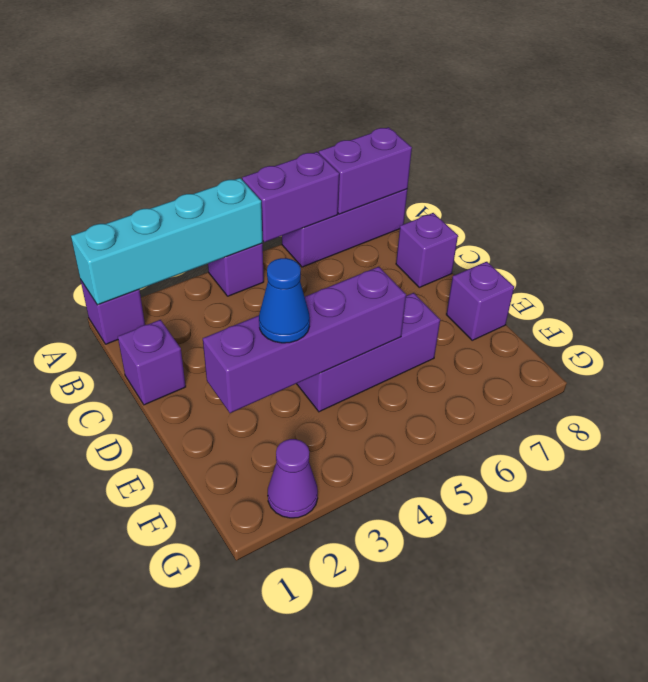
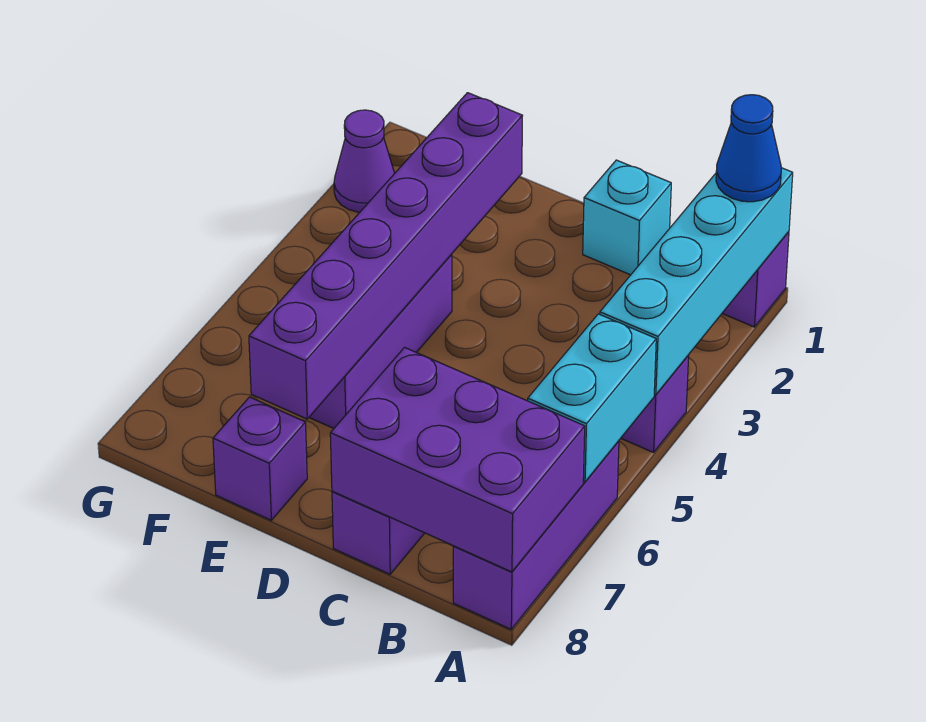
purple brick A5:A6 level 2 -> cyan brick A5:A6 level 2
purple brick A7:A8 level 2 -> purple brick A7:C8 level 2
purple brick C1 level 1 -> cyan brick C1 level 1
purple brick E2:E5 level 2 -> purple brick E2:E7 level 2
blue cone E3 level 3 -> blue cone A1 level 3

